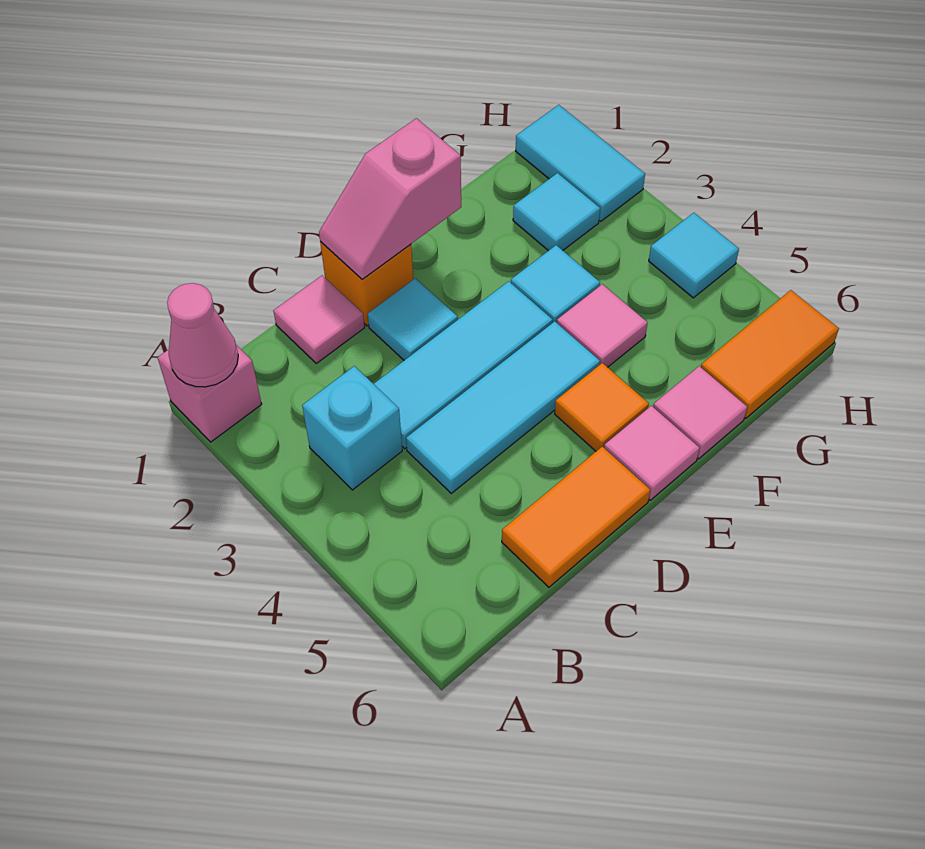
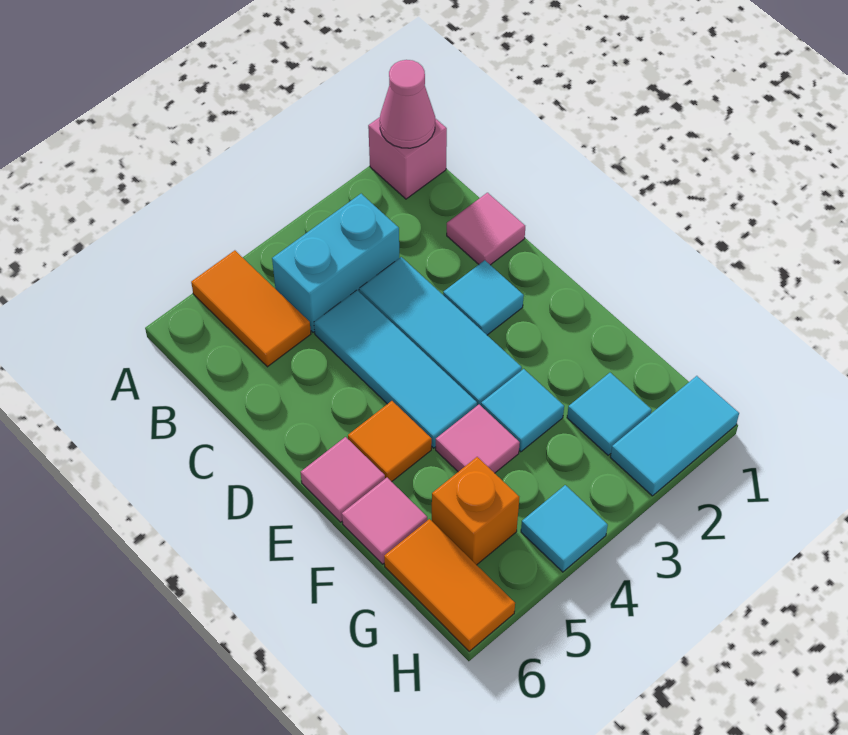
cyan brick B3 level 1 -> cyan brick B3:B4 level 1
orange tile C6:D6 level 1 -> orange tile A5:B5 level 1
orange brick D1 level 1 -> orange brick G5 level 1
pink slope D1:E1 level 2 top E -> none

